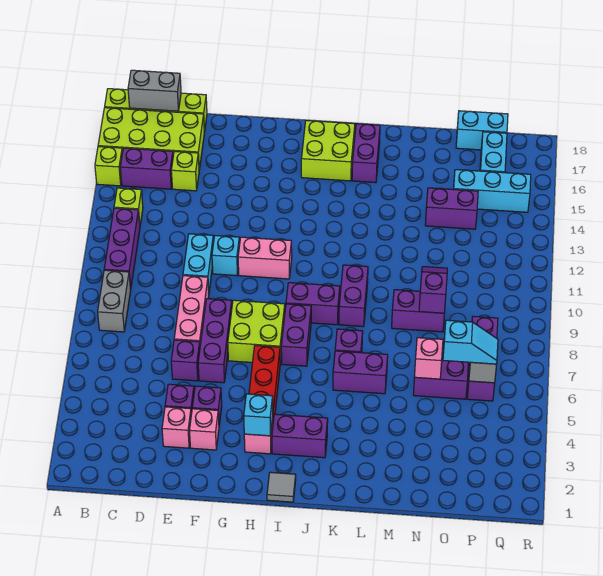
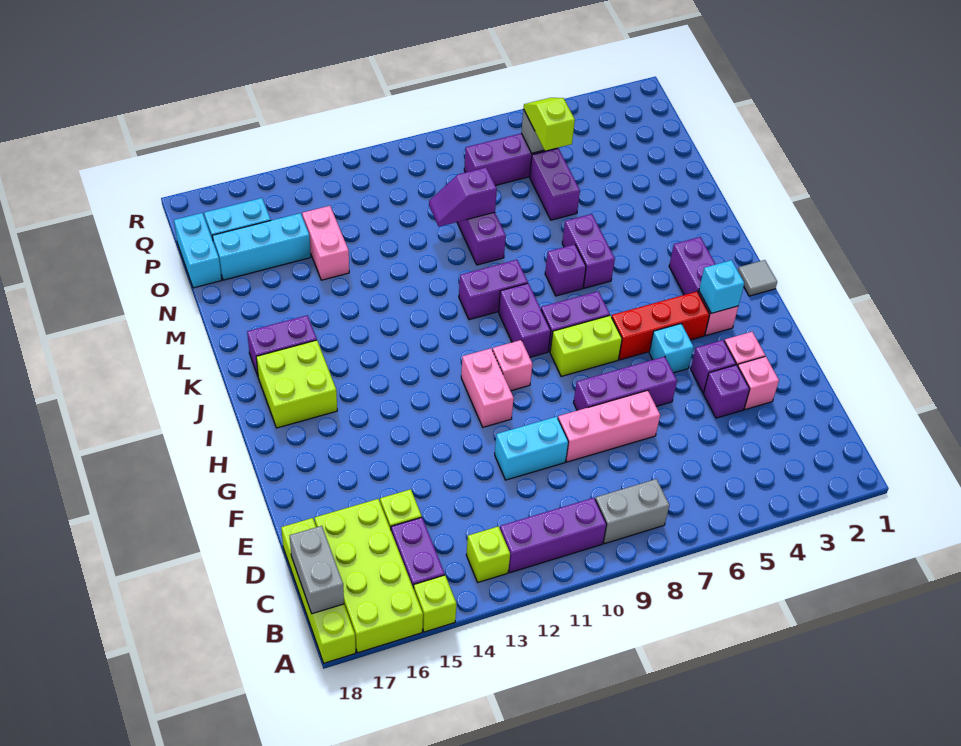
purple brick E6 level 1 -> none
cyan brick F11 level 1 -> cyan brick G5 level 1
lime brick G7:H8 level 1 -> lime brick H7:H8 level 1
pink brick N6 level 2 -> pink brick H10 level 1
purple brick N14:O14 level 1 -> pink brick N14:O14 level 1
cyan slope O6:P6 level 3 top O -> lime slope O6:P6 level 3 top O
cyan brick O15:Q15 level 1 -> cyan brick O15:O17 level 1

